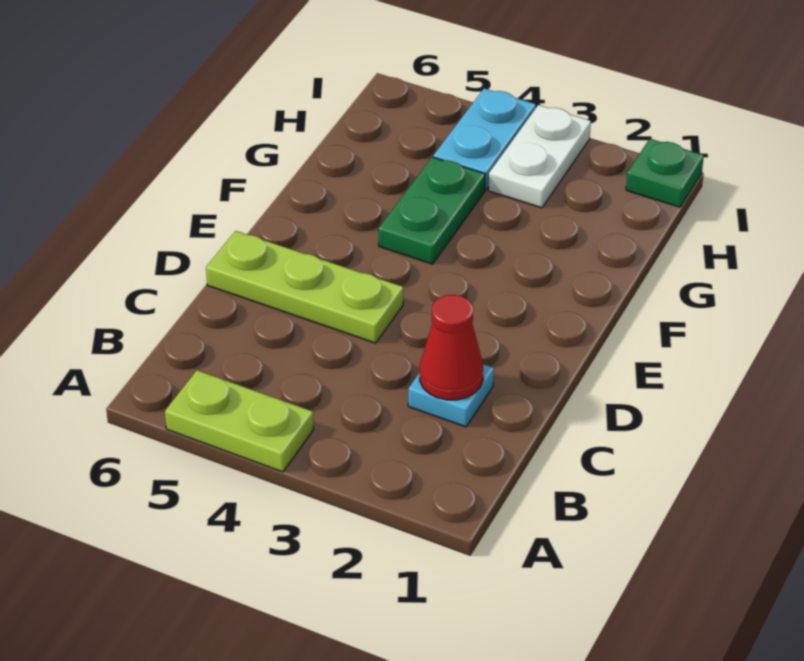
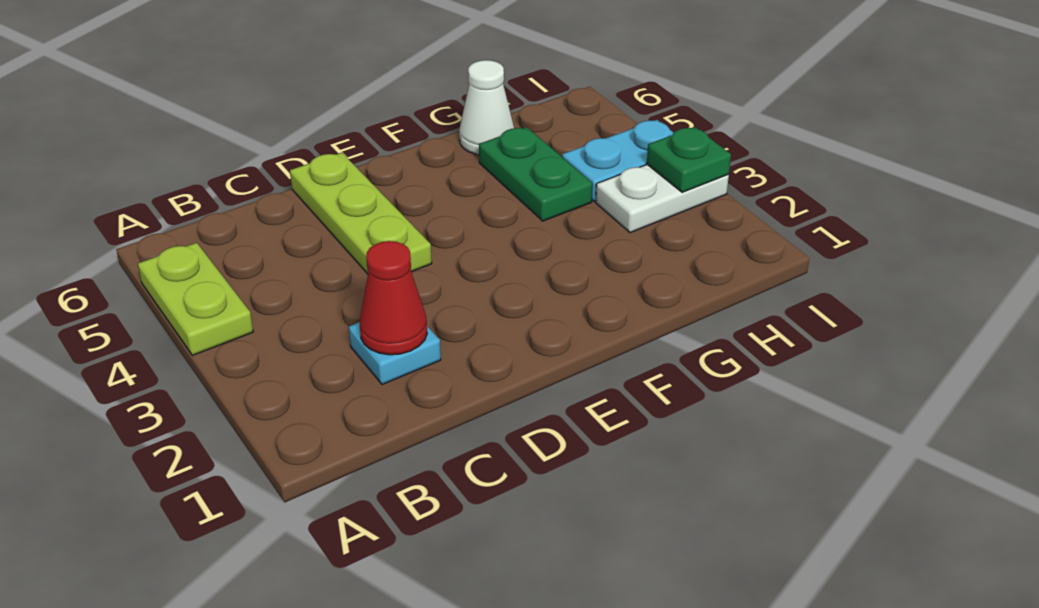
green plate F4:G4 level 1 -> green plate G4:G5 level 1
none -> white cone G6 level 1
green plate I1 level 1 -> green plate I3 level 2

